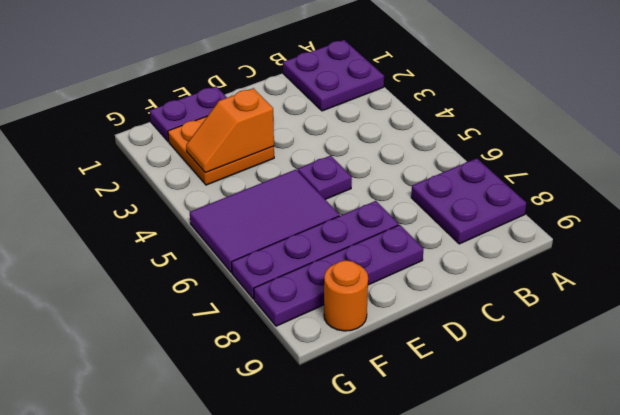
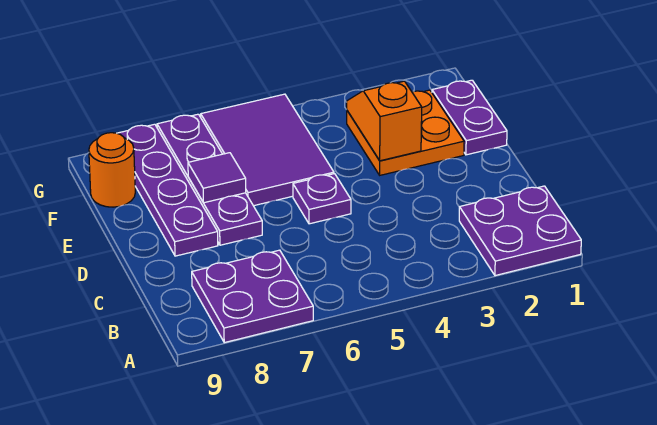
none -> purple tile E7 level 2

